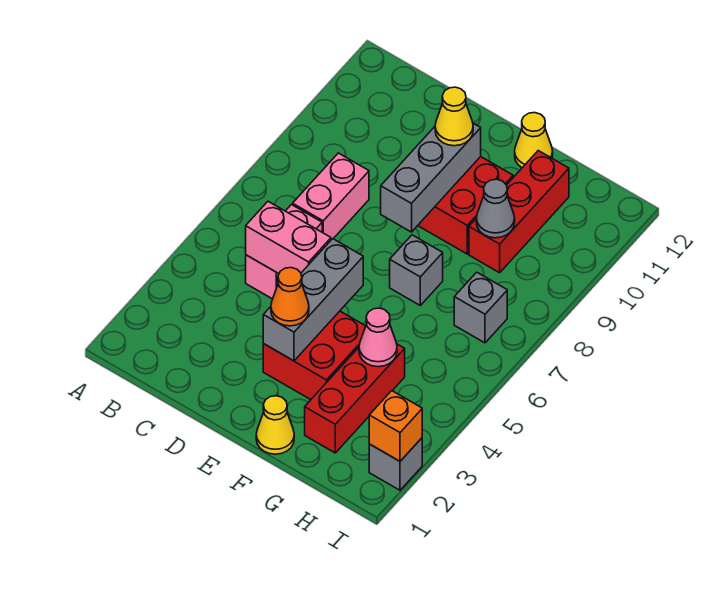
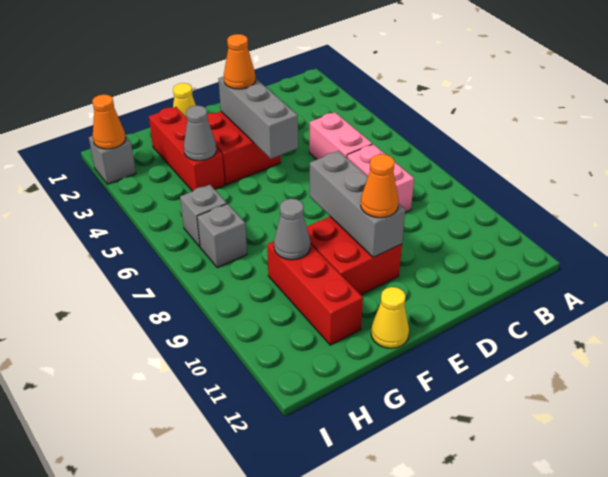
pink brick C5:D5 level 2 -> none
yellow cone E10 level 3 -> orange cone E10 level 3
grey brick F7 level 1 -> grey brick H6 level 1
pink cone G4 level 2 -> grey cone G4 level 2
orange brick I2 level 2 -> orange cone I2 level 2

